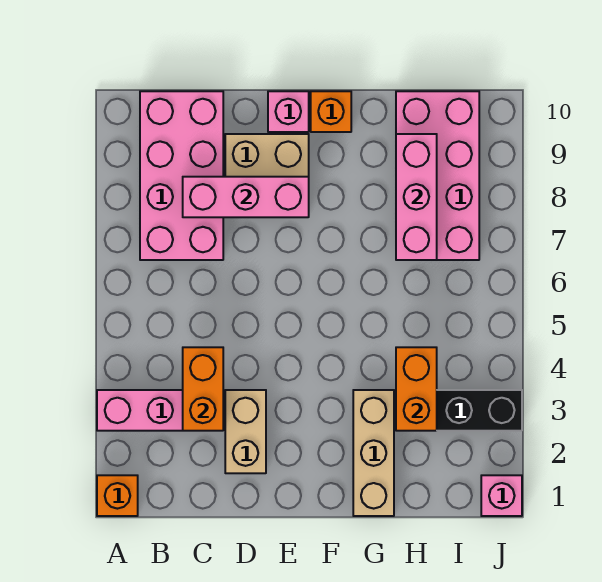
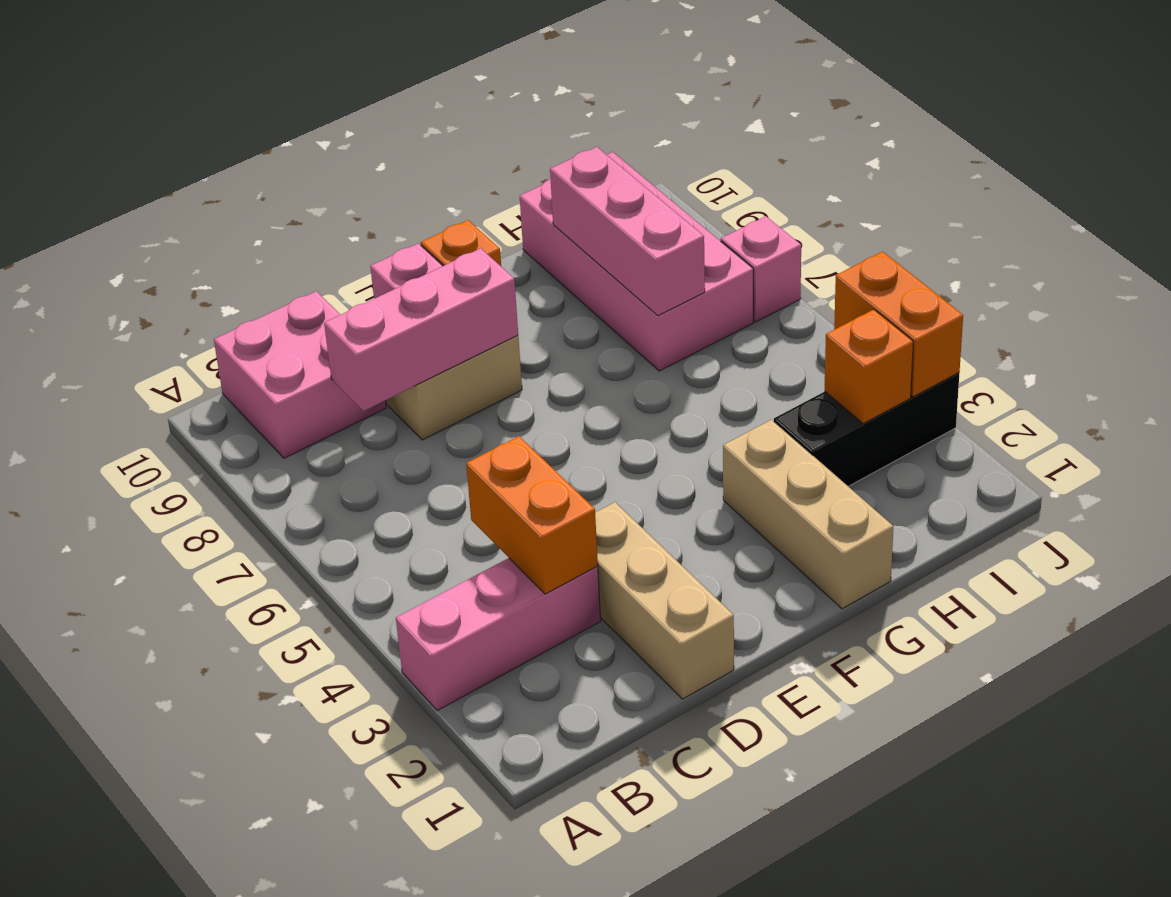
orange brick A1 level 1 -> orange brick I3 level 2
pink brick B7:C10 level 1 -> pink brick B9:C10 level 1
tan brick D2:D3 level 1 -> tan brick D1:D3 level 1
orange brick H3:H4 level 2 -> orange brick J3:J4 level 2
pink brick J1 level 1 -> pink brick J7 level 1

